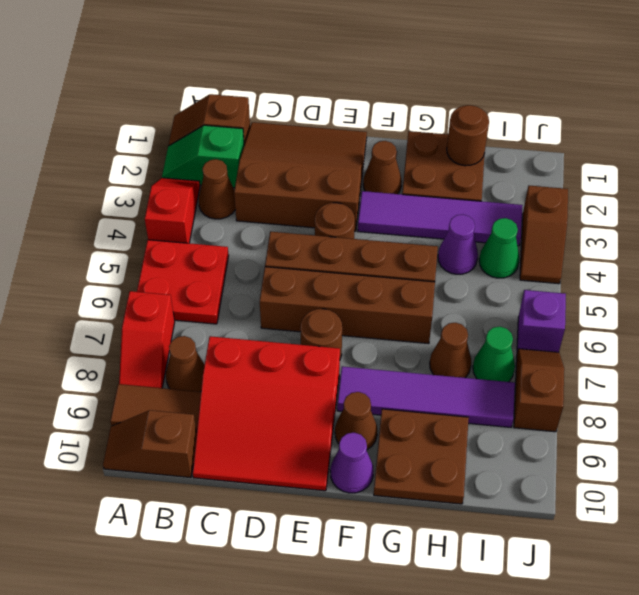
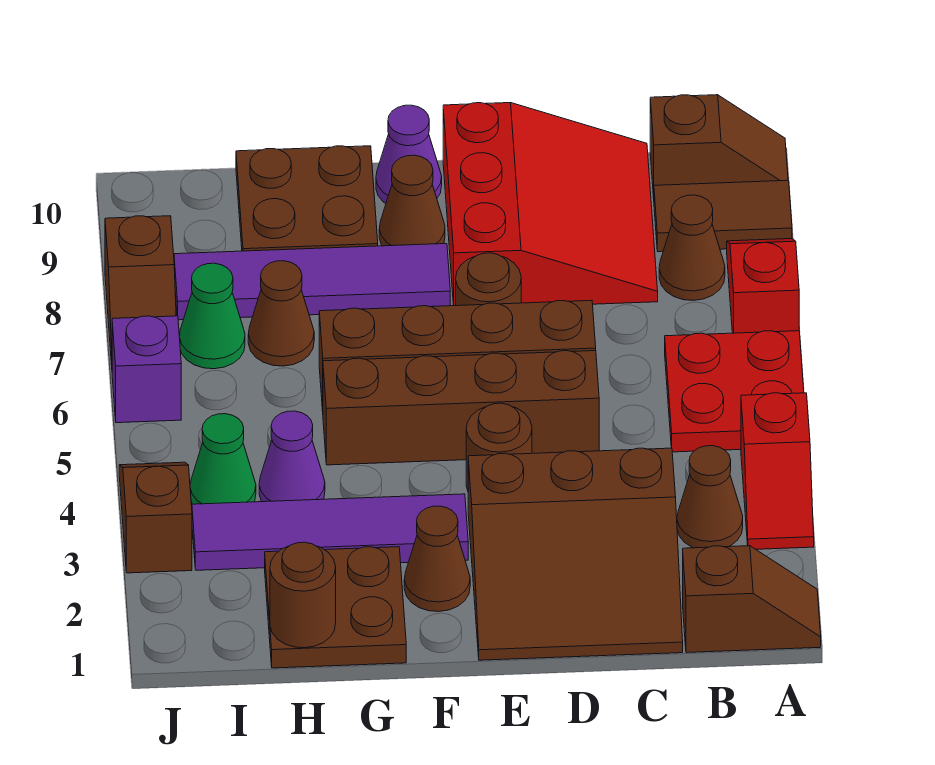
green slope A2:B2 level 1 top B -> none
red slope C8:E10 level 1 top 8 -> red slope C8:E10 level 1 top E

